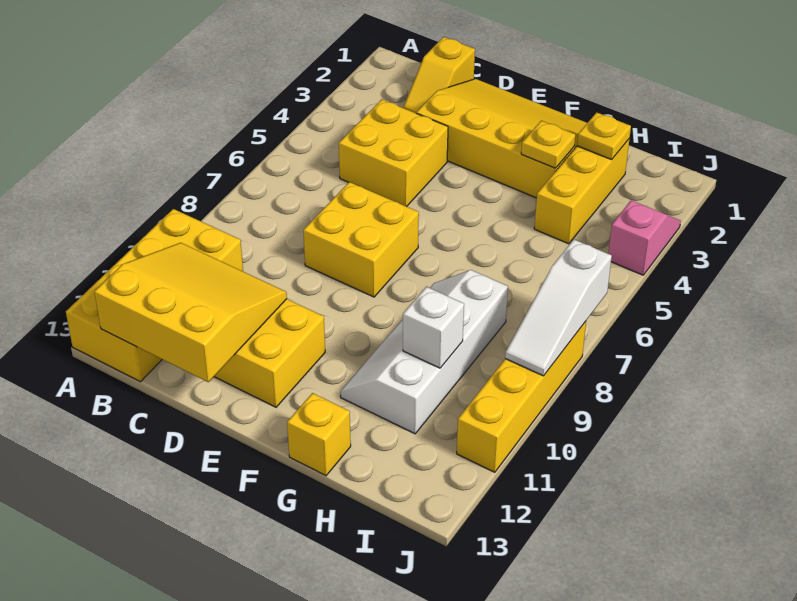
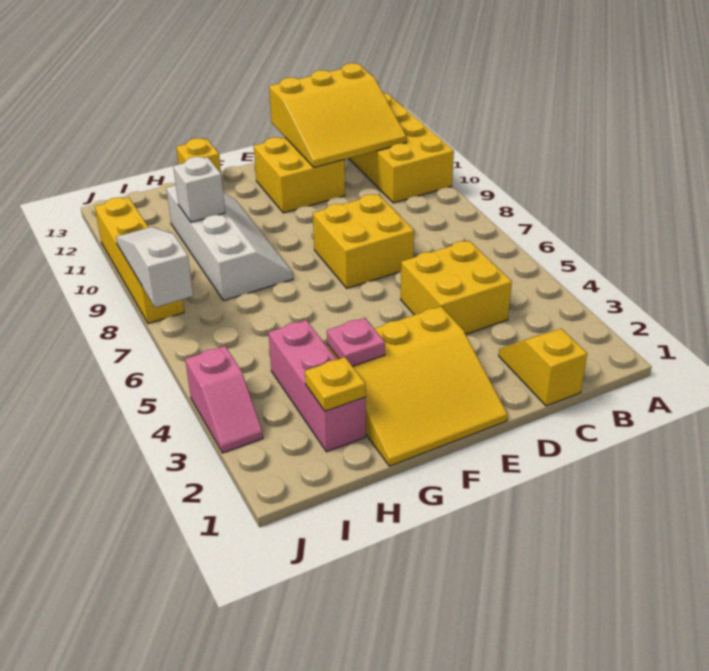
yellow slope D1:G3 level 1 top 3 -> yellow slope E1:G3 level 1 top 3
yellow plate G3 level 2 -> pink plate G3 level 2
yellow brick H2:H4 level 1 -> pink brick H2:H4 level 1

